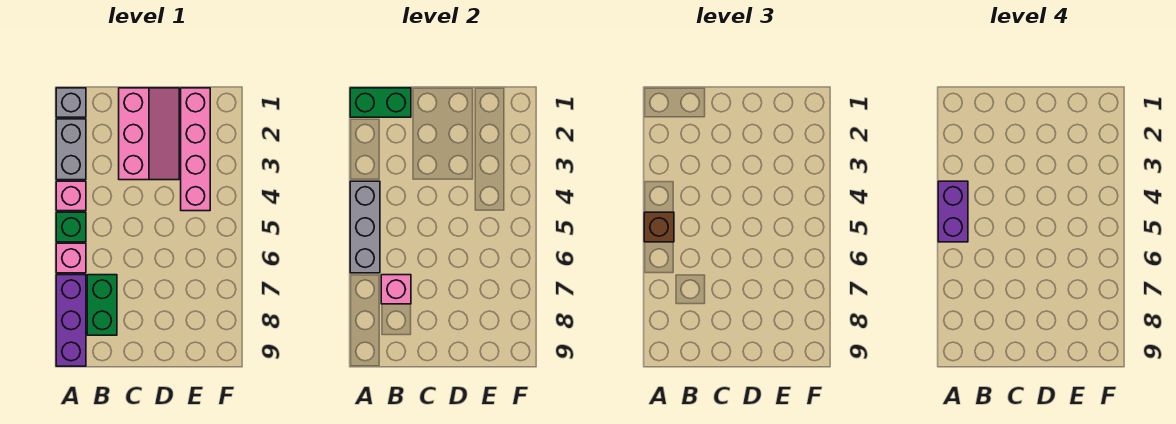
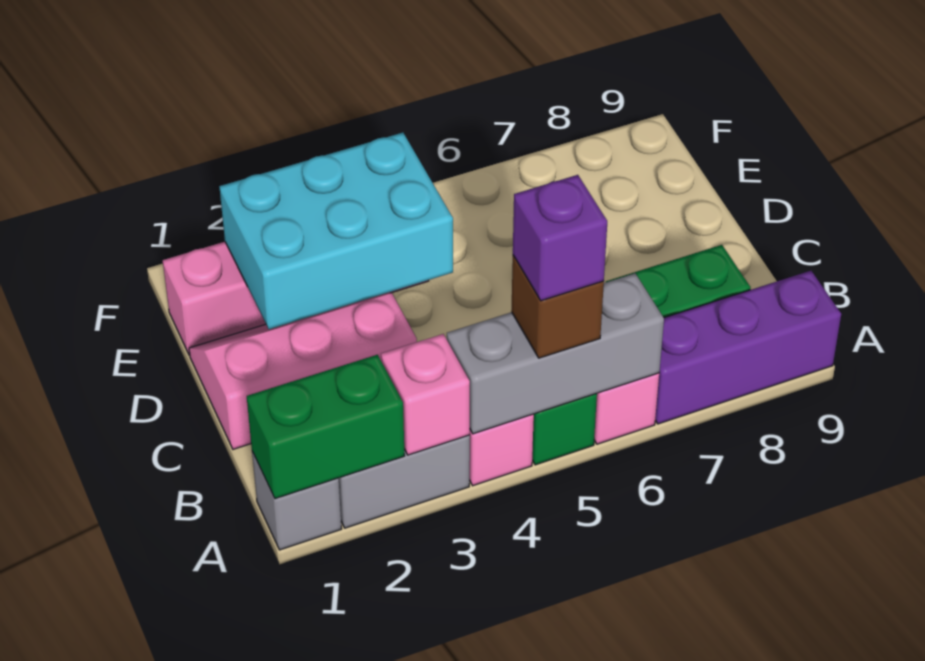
green brick A1:B1 level 2 -> green brick A1:A2 level 2
purple brick A4:A5 level 4 -> purple brick A5 level 4
pink brick B7 level 2 -> pink brick A3 level 2
none -> cyan brick D2:E4 level 2

